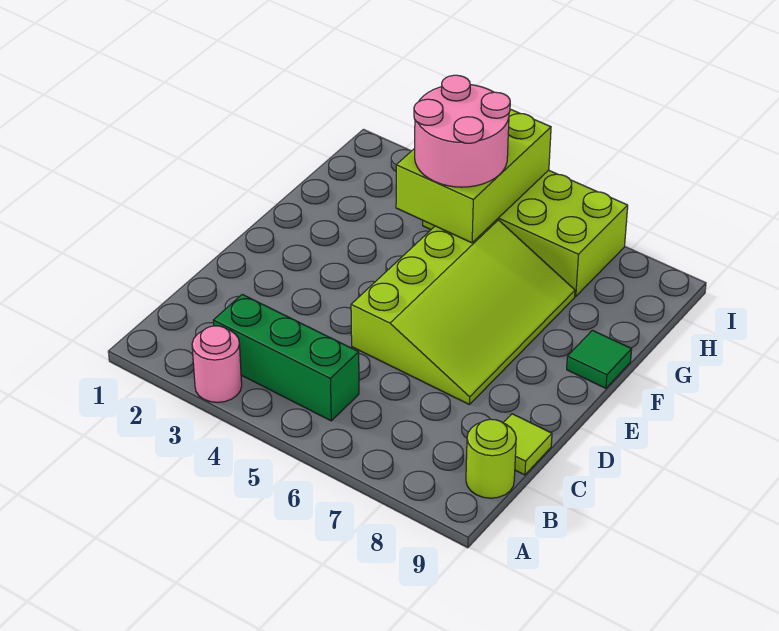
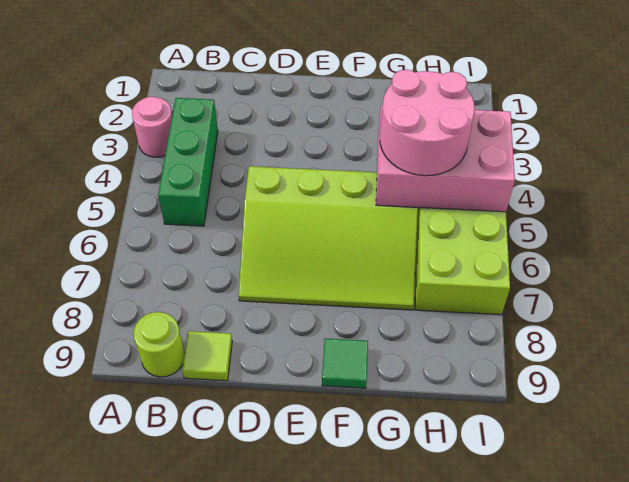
lime brick G4:I5 level 2 -> pink brick G4:I5 level 2

